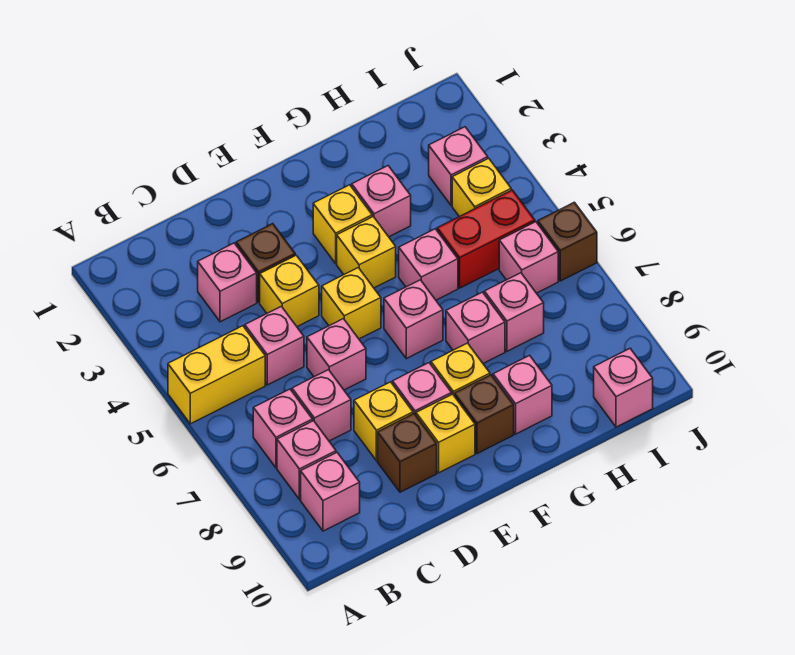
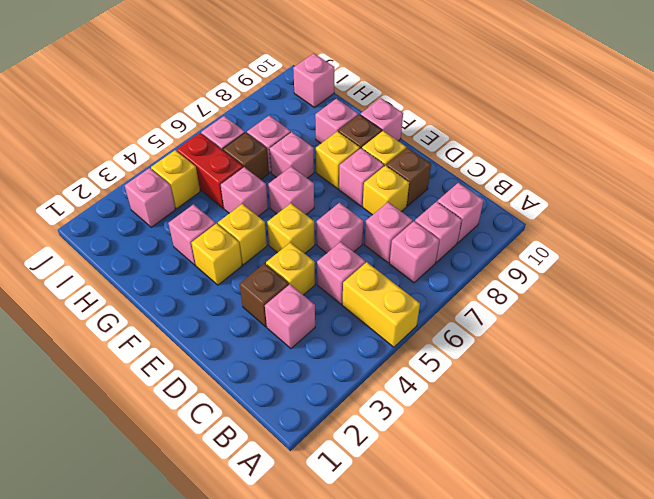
none -> pink brick F10 level 1
brown brick J6 level 1 -> brown brick H6 level 1

